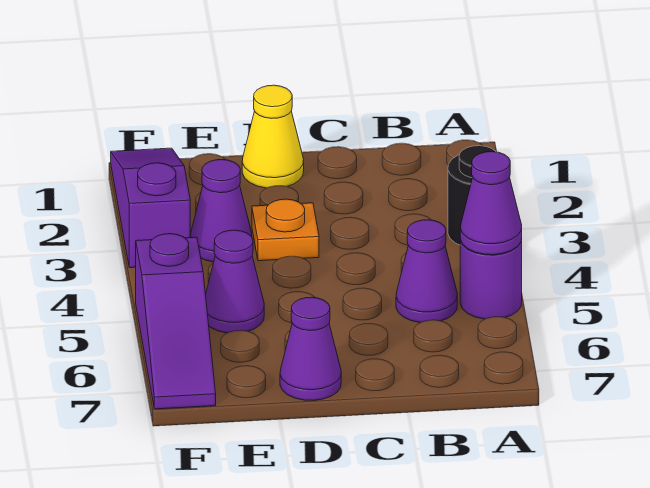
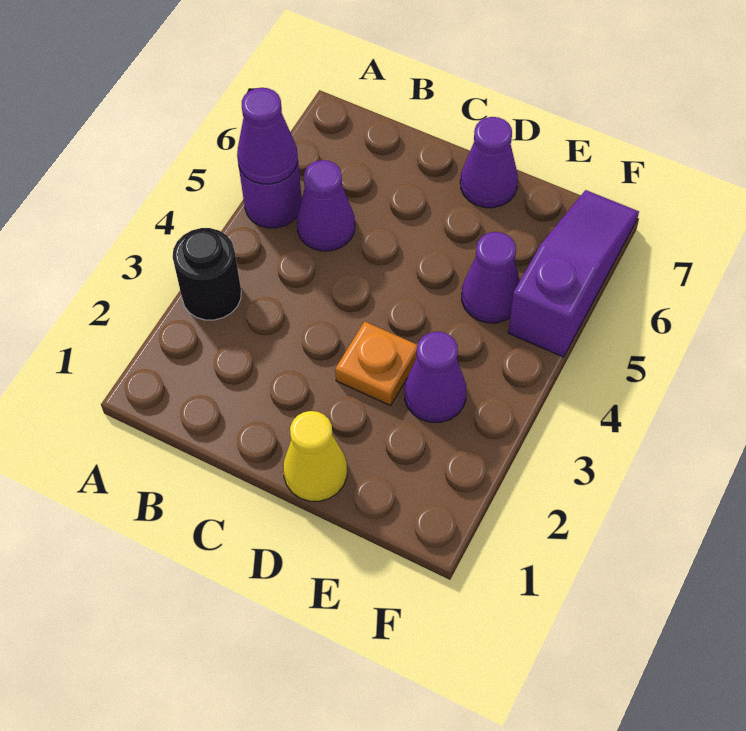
purple slope F1:F3 level 1 top 3 -> none

